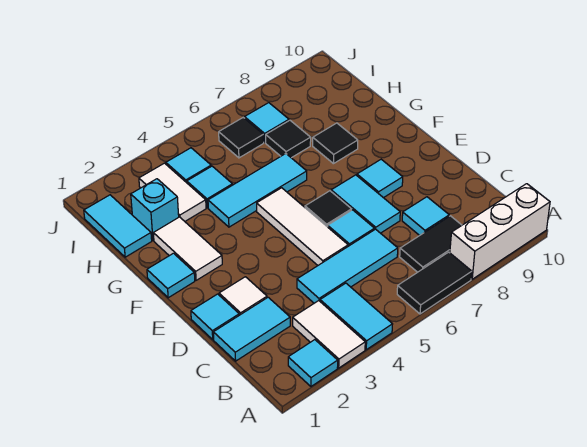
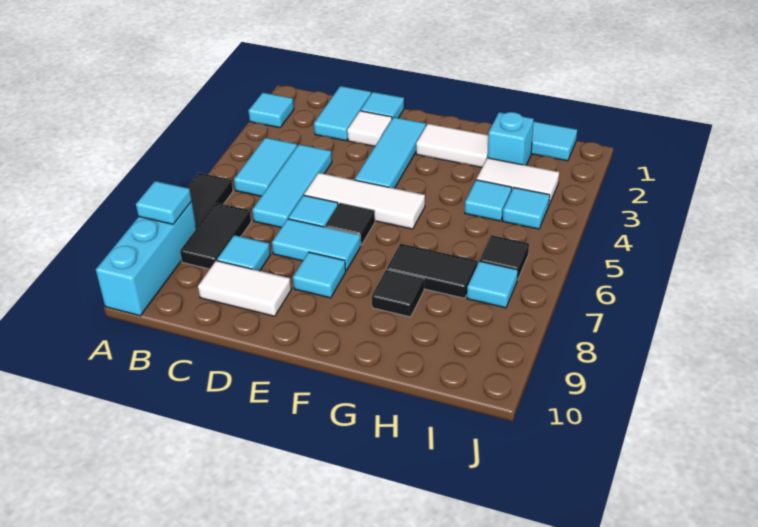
white tile A3:B3 level 1 -> white tile C9:D9 level 1
cyan tile A4:B4 level 1 -> cyan tile B4:B5 level 1
white brick A8:A10 level 1 -> cyan brick A8:A10 level 1
cyan tile F1 level 1 -> cyan tile A8 level 2
cyan tile G4:G6 level 1 -> cyan tile E2:E4 level 1
black tile H7 level 1 -> black tile G7:H7 level 1

